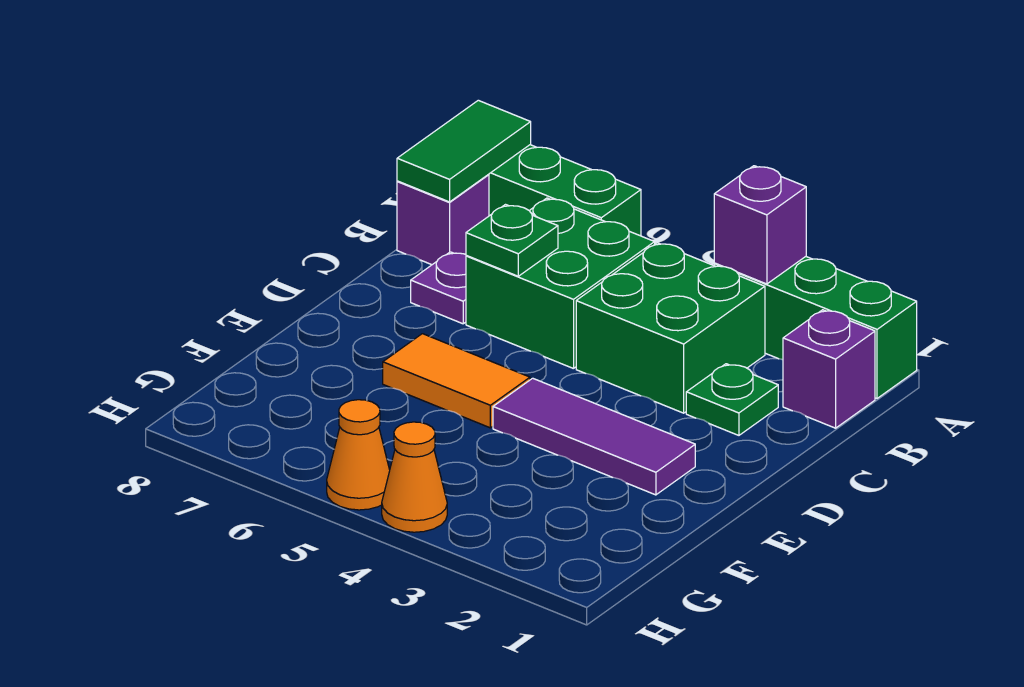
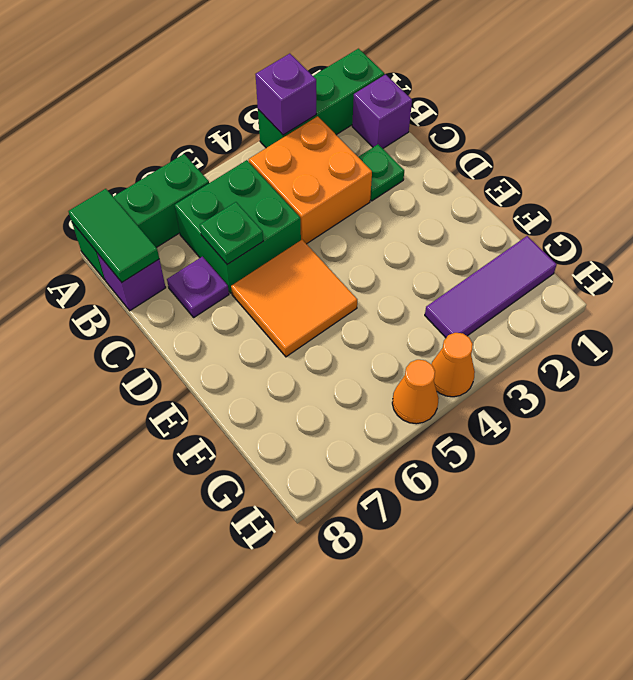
green brick B3:C4 level 1 -> orange brick B3:C4 level 1
purple tile E2:E4 level 1 -> purple tile G1:G3 level 1
orange tile E5:E6 level 1 -> orange tile D5:E6 level 1

